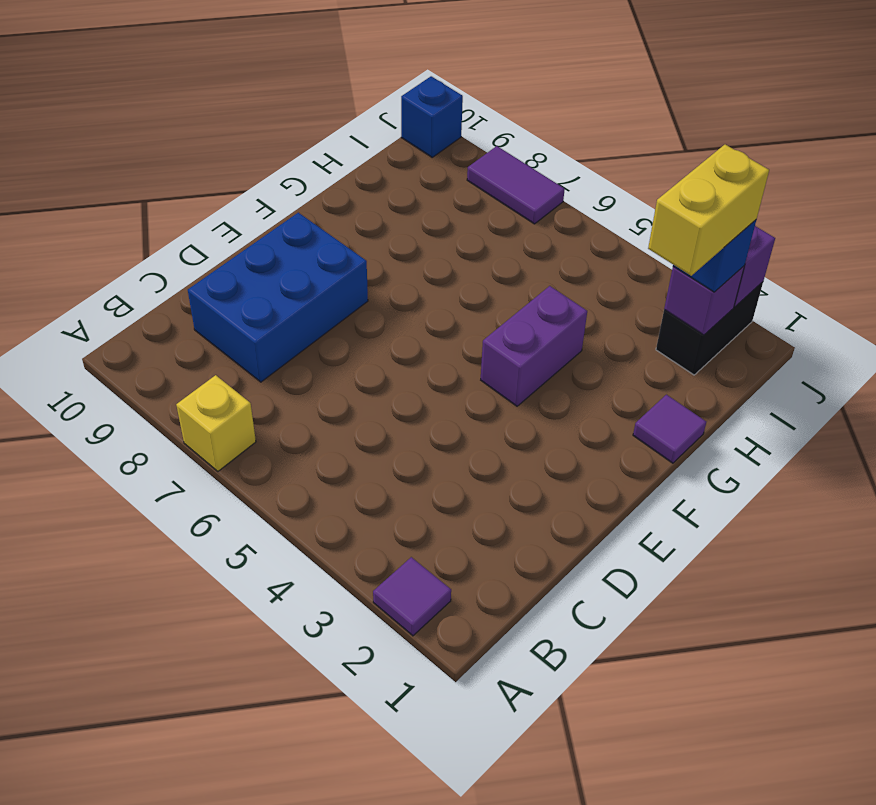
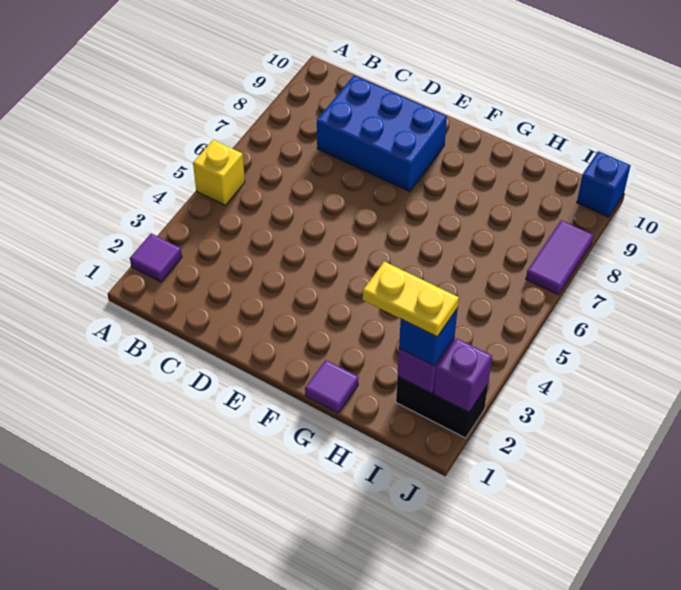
yellow brick A7 level 1 -> yellow brick A5 level 1
purple brick F4:G4 level 1 -> none
yellow brick H2:I2 level 4 -> yellow plate H2:I2 level 4

